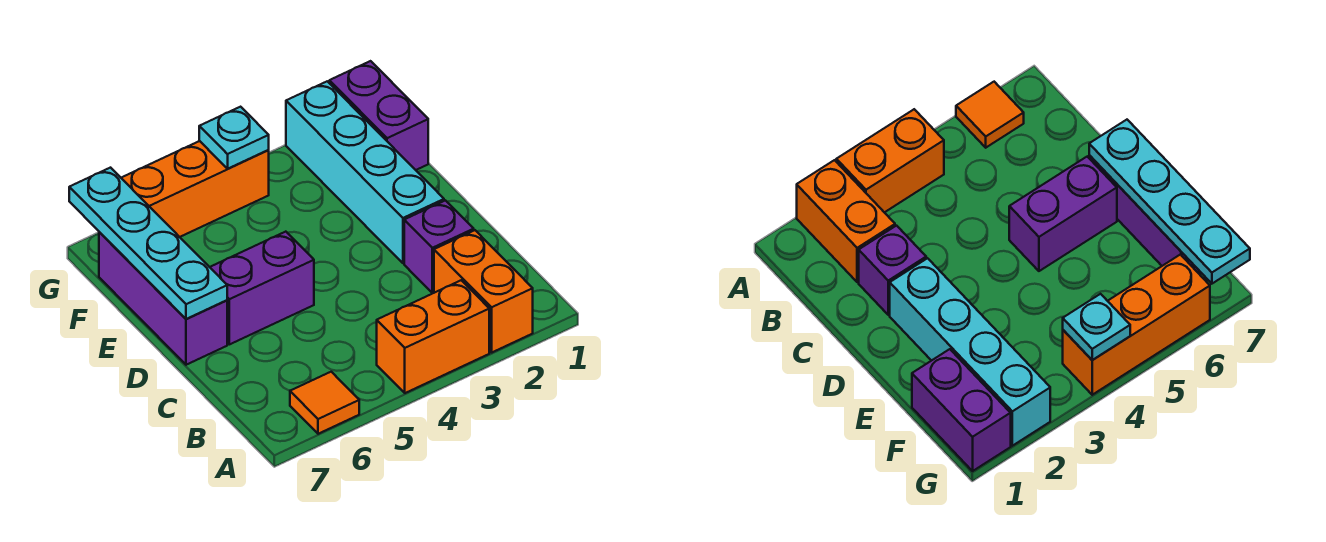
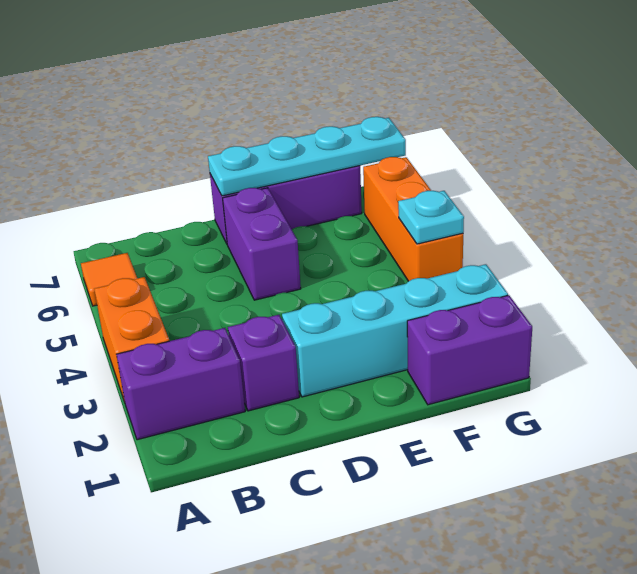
orange brick A2:B2 level 1 -> purple brick A2:B2 level 1

